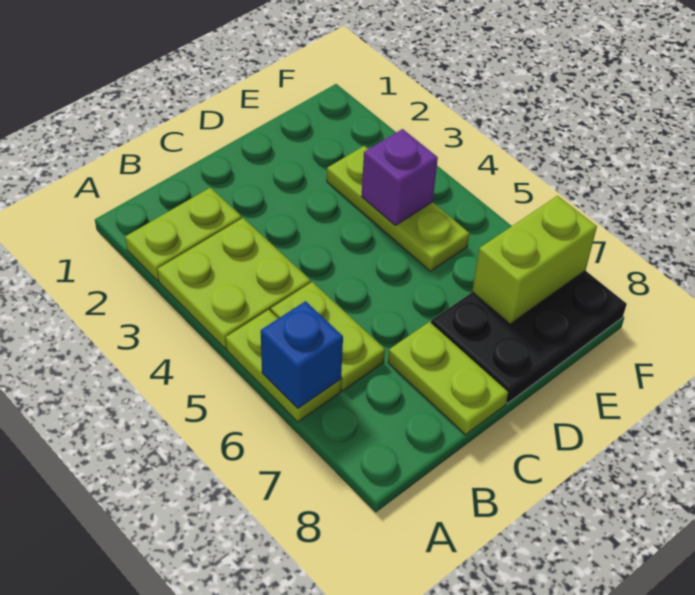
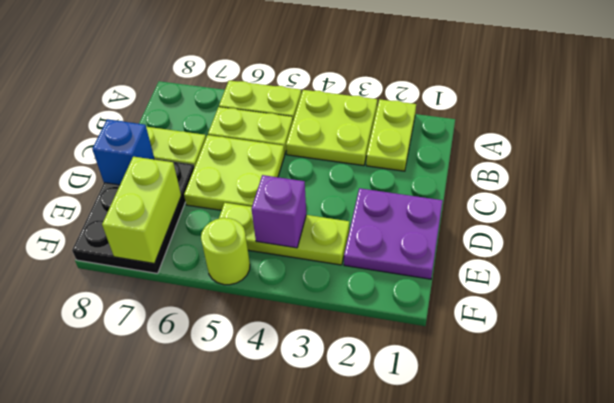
blue brick A6 level 2 -> blue brick D8 level 2
none -> lime plate C5:D6 level 1
none -> purple plate D1:E2 level 1
none -> lime round brick F5 level 1

